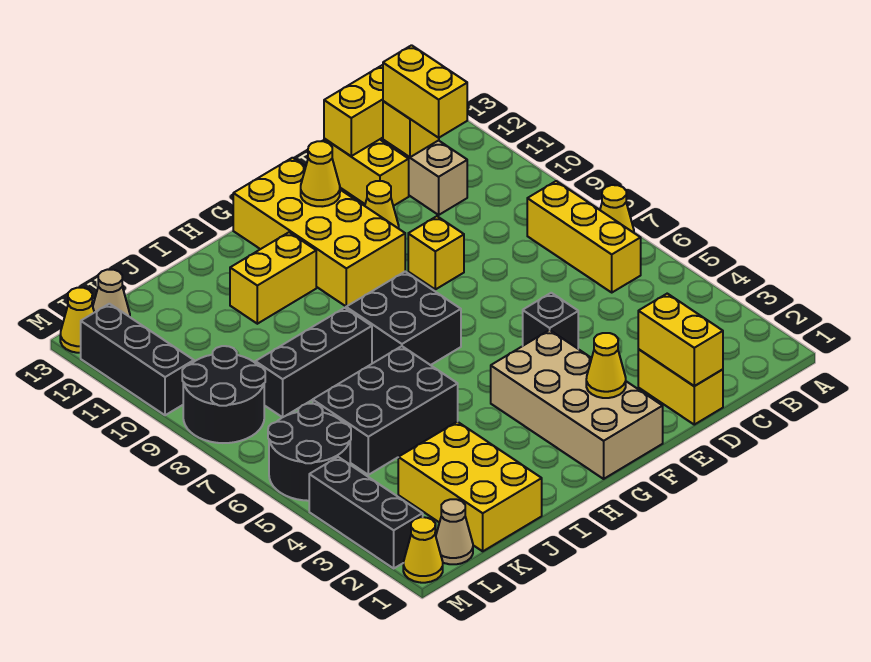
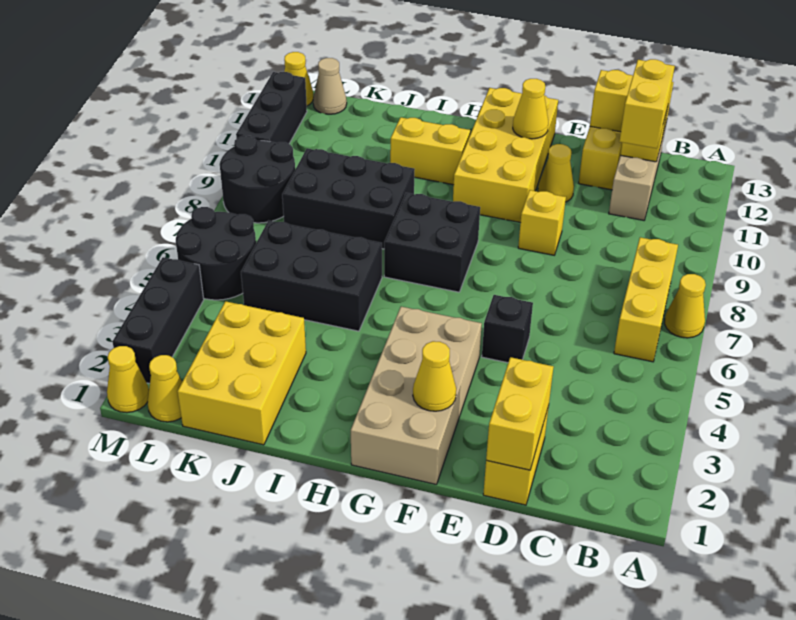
black brick I8:K8 level 1 -> black brick I8:K9 level 1
tan cone L1 level 1 -> yellow cone L1 level 1

